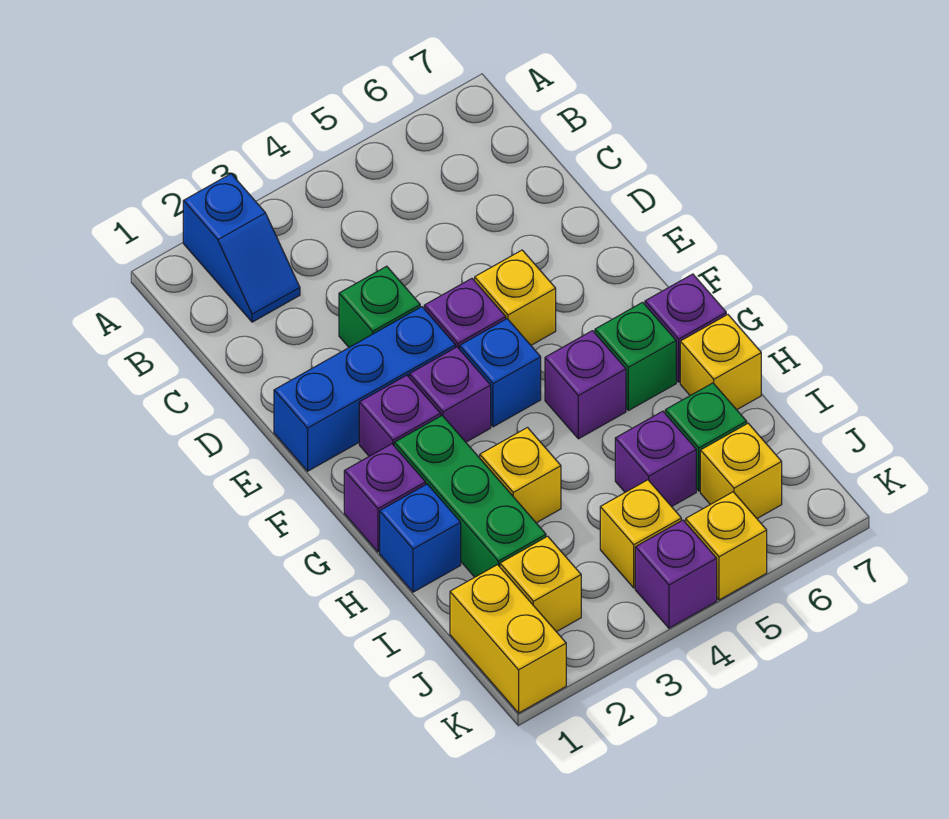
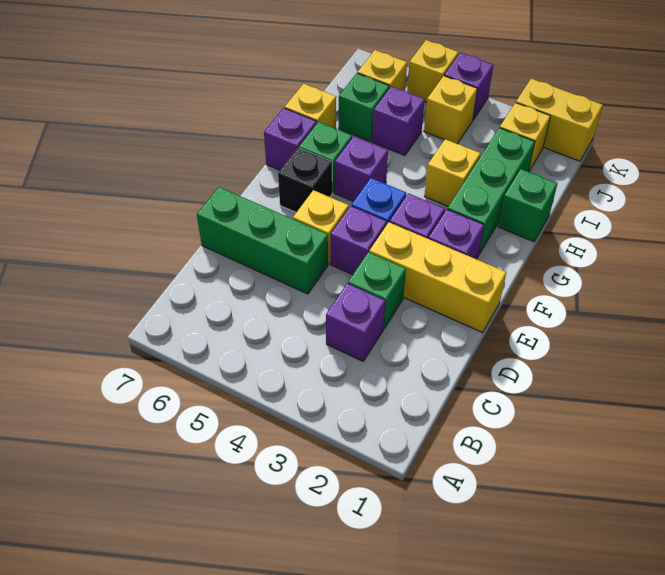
blue slope A2:B2 level 1 top A -> none
none -> green brick D5:D7 level 1
blue brick E1:E3 level 1 -> yellow brick E1:E3 level 1
none -> black brick F6 level 1
purple brick G1 level 1 -> purple brick C3 level 1
blue brick H1 level 1 -> green brick H1 level 1
yellow brick J1:K1 level 1 -> yellow brick K1:K2 level 1

